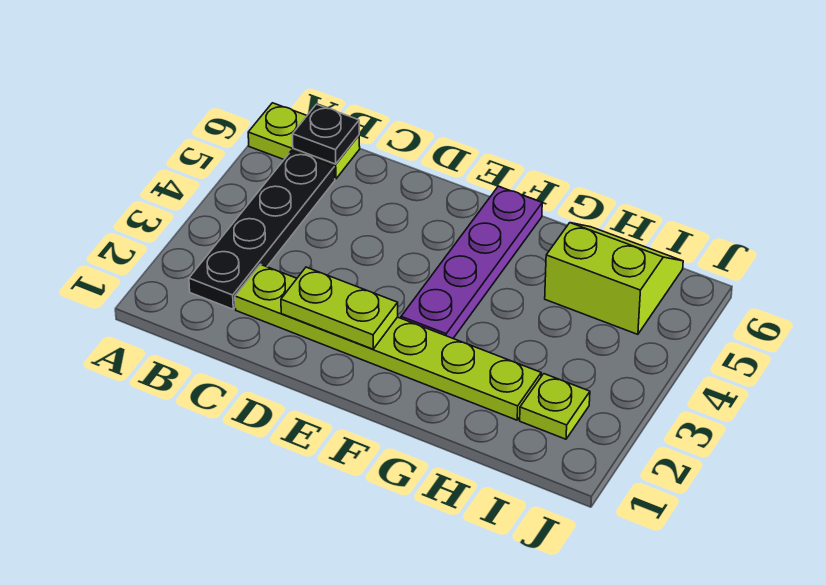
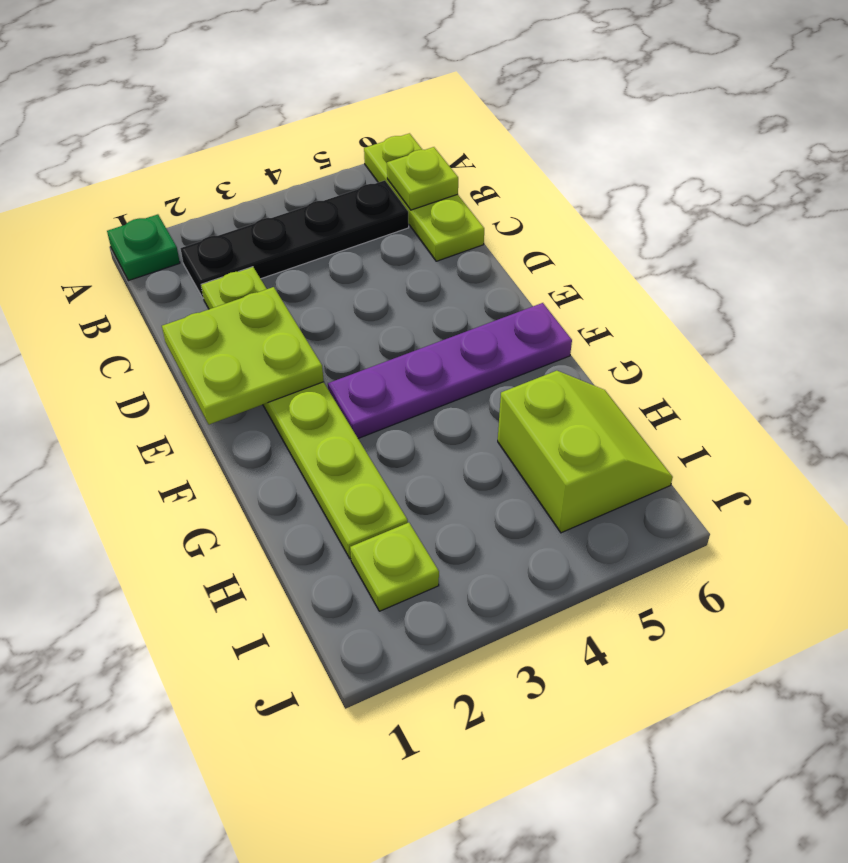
none -> green plate A1 level 1
lime plate A6:B6 level 1 -> lime plate A6:C6 level 1
black plate B6 level 2 -> lime plate B6 level 2
lime plate D2:E2 level 2 -> lime plate D1:E2 level 2

